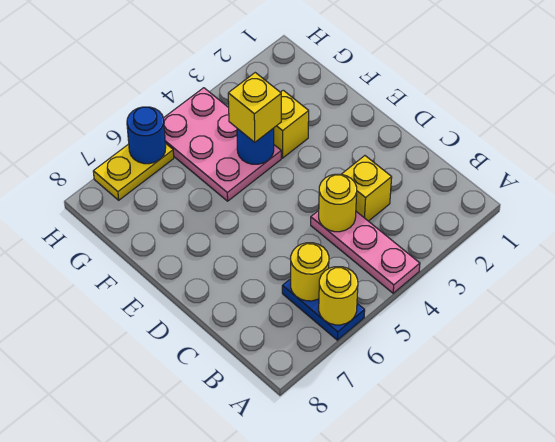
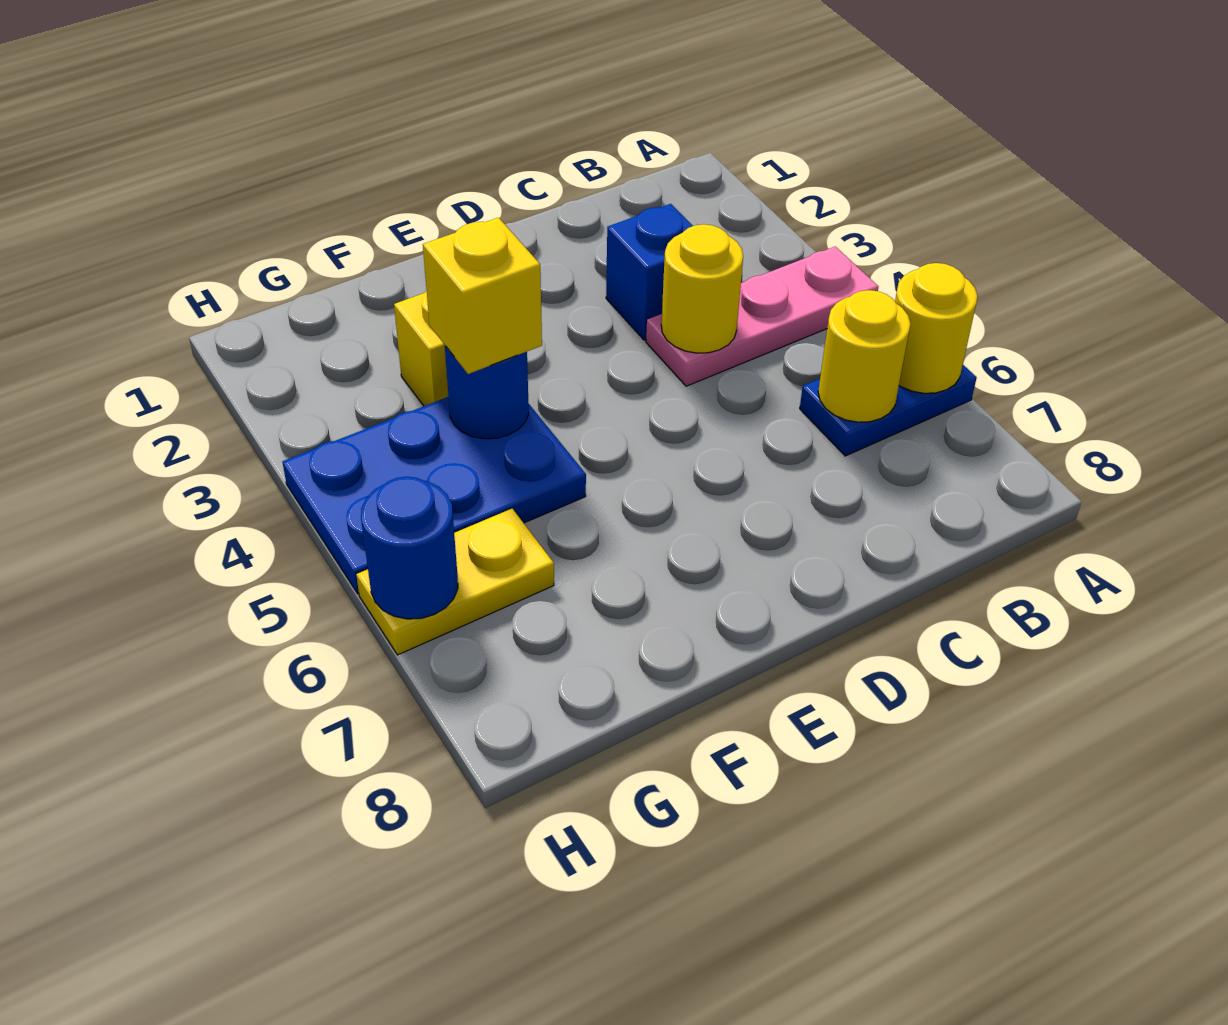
yellow brick C3 level 1 -> blue brick C3 level 1
pink plate F4:H5 level 1 -> blue plate F4:H5 level 1
yellow plate H6:H7 level 1 -> yellow plate G6:H6 level 1

